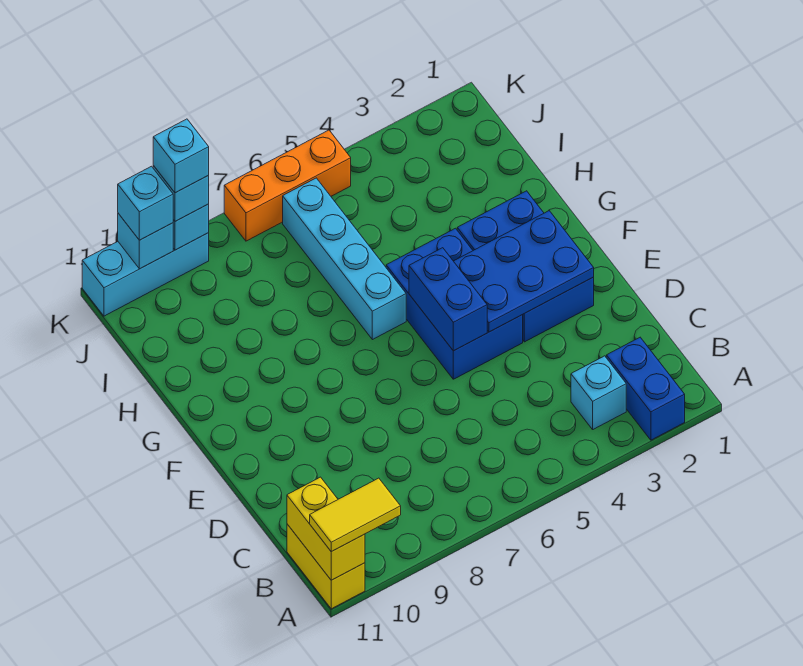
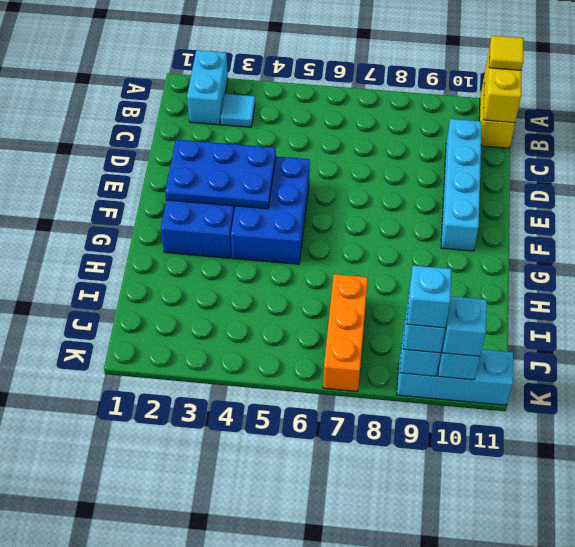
blue brick A2:B2 level 1 -> cyan brick A2:B2 level 1
yellow tile A10:A11 level 3 -> yellow tile A11 level 3
cyan brick B3 level 1 -> cyan tile B3 level 1
blue brick E5:F5 level 2 -> none
cyan brick G6:J6 level 1 -> cyan brick C10:F10 level 1
orange brick K5:K7 level 1 -> orange brick I7:K7 level 1

